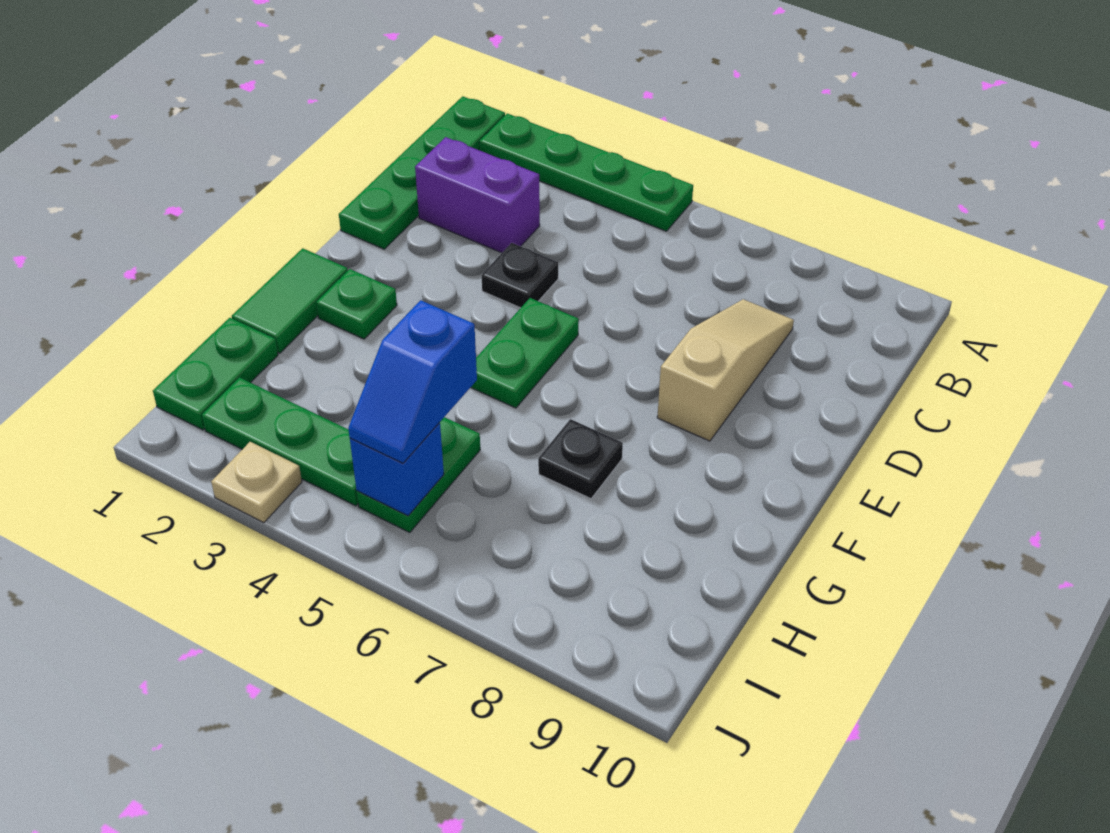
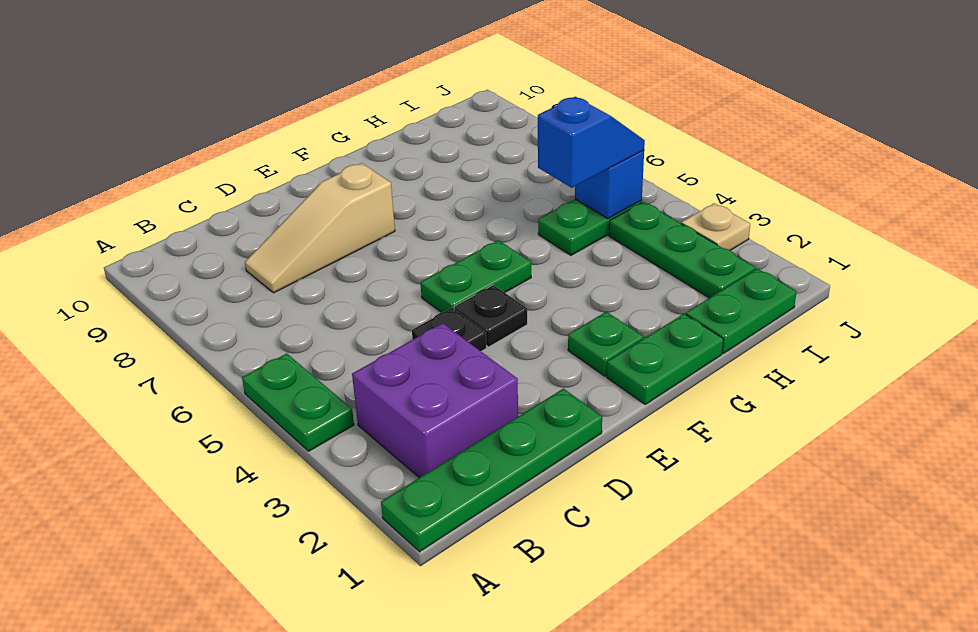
green plate A2:A5 level 1 -> green plate A4:A5 level 1
purple brick C2:C3 level 1 -> purple brick B2:C3 level 1
green tile F1:G1 level 1 -> green plate F1:G1 level 1
black plate G7 level 1 -> black plate E4 level 1

